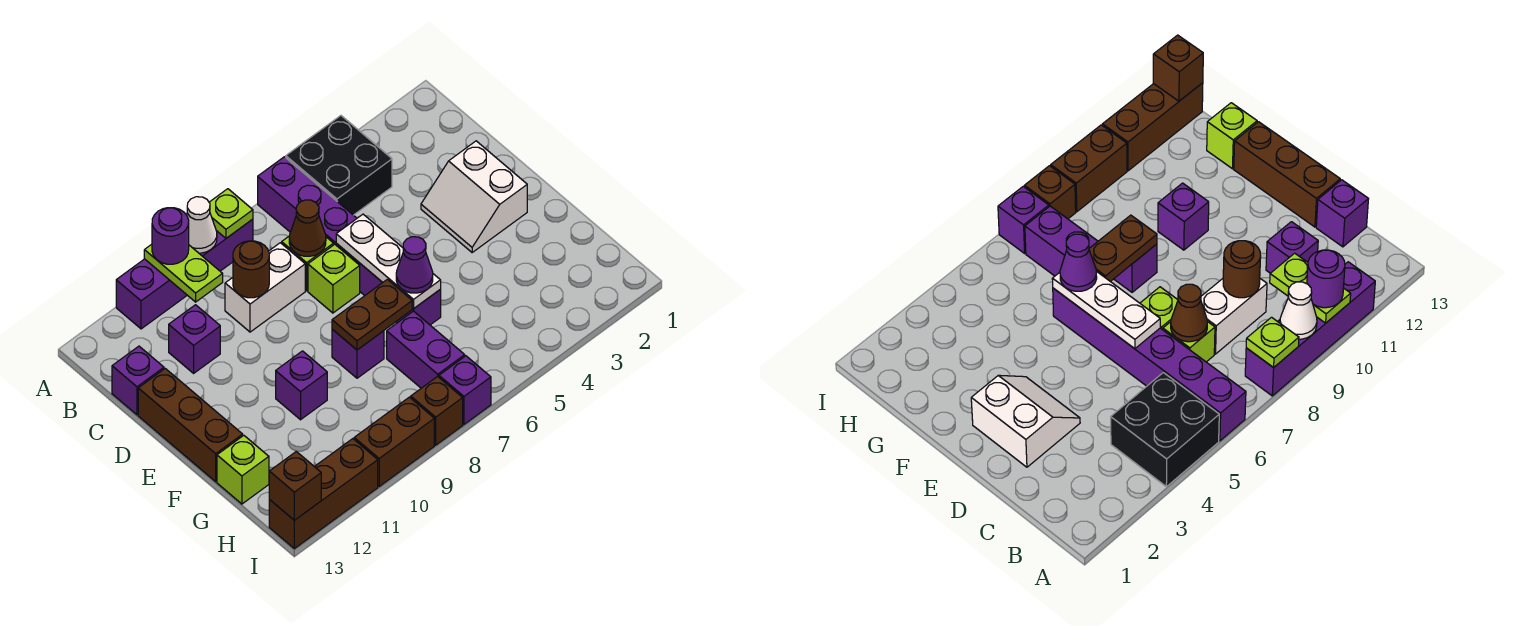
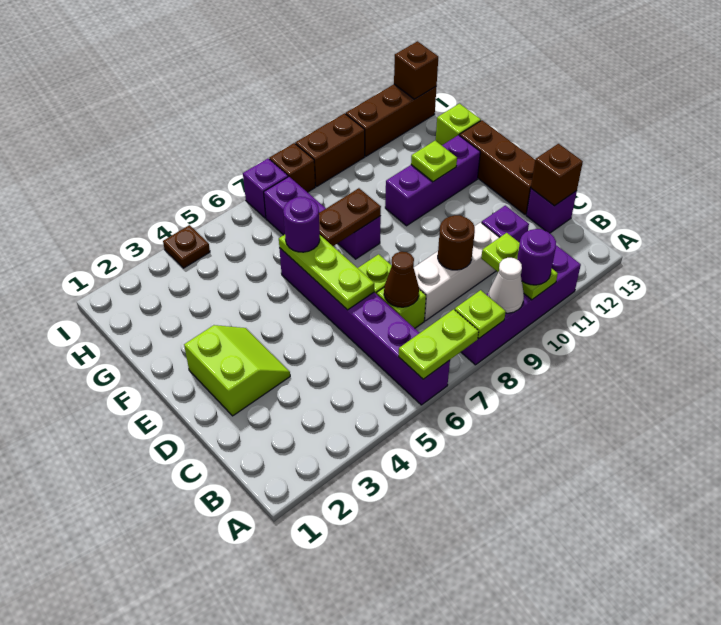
black brick A4:B5 level 1 -> none
none -> lime plate A6:A7 level 2
white brick C8:C9 level 1 -> white brick C8:C10 level 1
none -> brown brick C13 level 2
white slope D2:E3 level 1 top 2 -> lime slope D2:E3 level 1 top 2
white plate D6:F6 level 2 -> lime plate D6:F6 level 2
purple cone F6 level 3 -> purple round brick F6 level 3
purple brick F10 level 1 -> purple brick F10:F12 level 1
none -> lime plate F11 level 2
none -> brown plate I4 level 1

